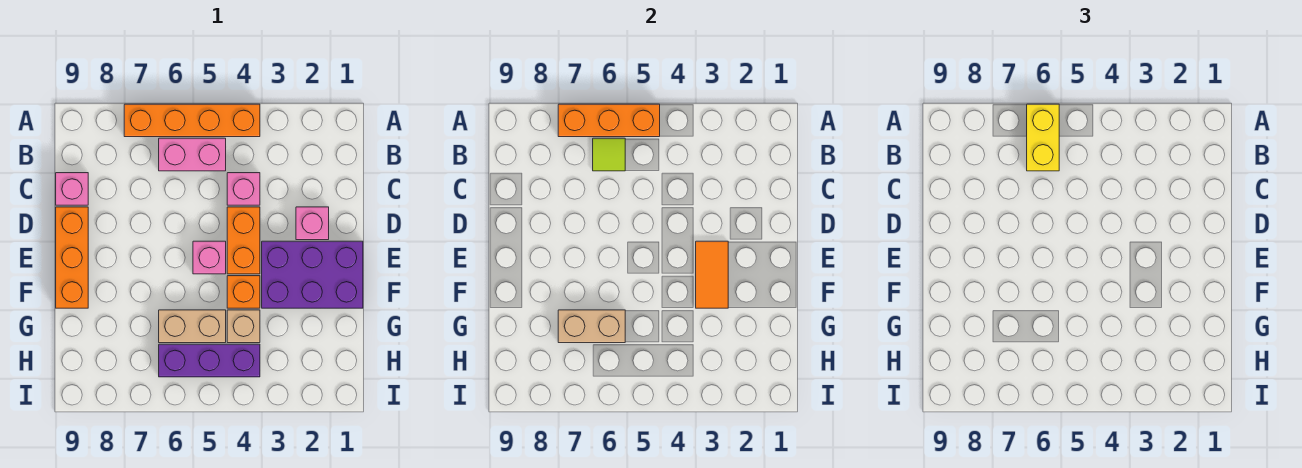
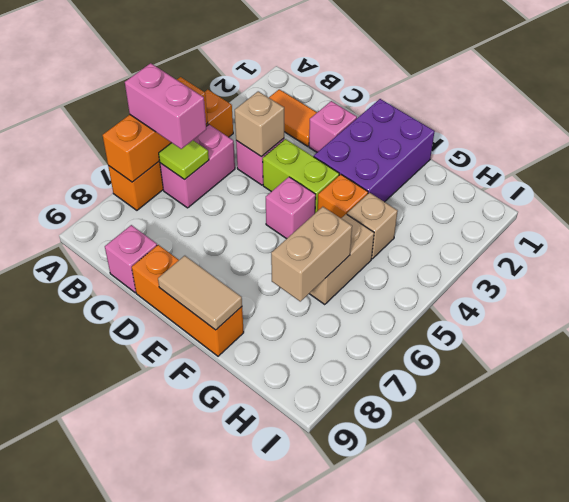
yellow brick A6:B6 level 3 -> pink brick A6:B6 level 3
none -> tan brick C4 level 2
orange brick D4:E4 level 1 -> lime brick D4:E4 level 1
orange tile E3:F3 level 2 -> orange tile B2:C2 level 1
none -> tan tile E9:F9 level 2
purple brick H4:H6 level 1 -> none

